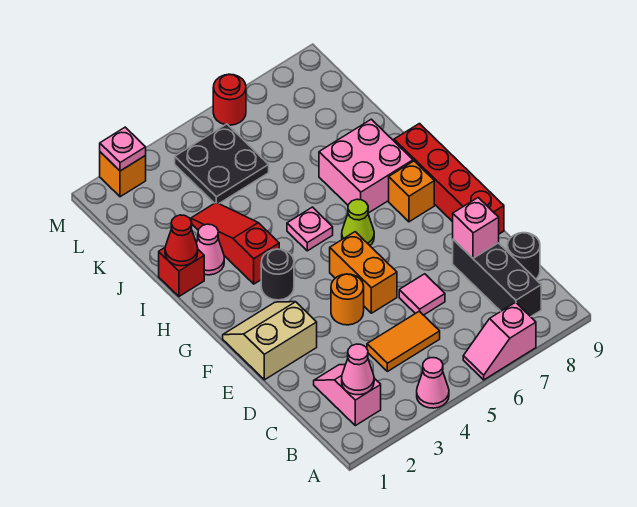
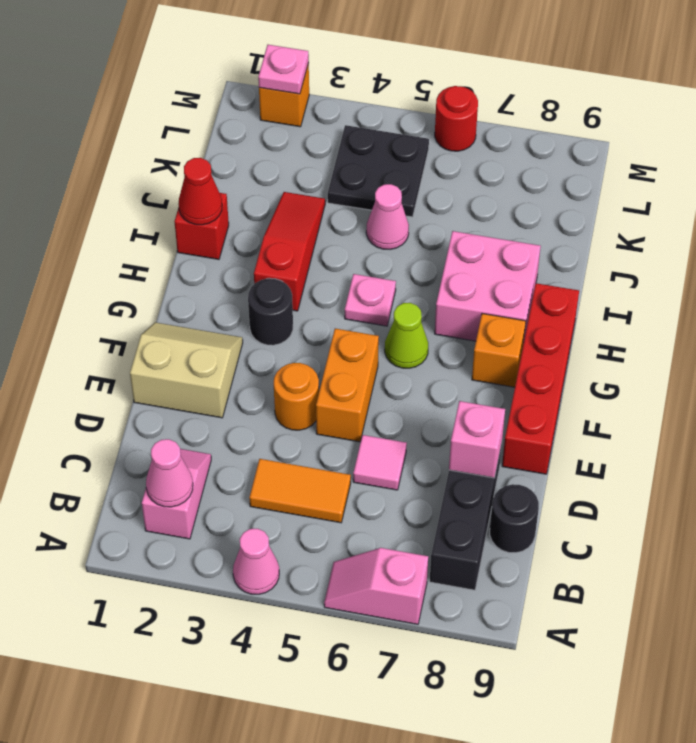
pink cone I2 level 1 -> pink cone J5 level 1

